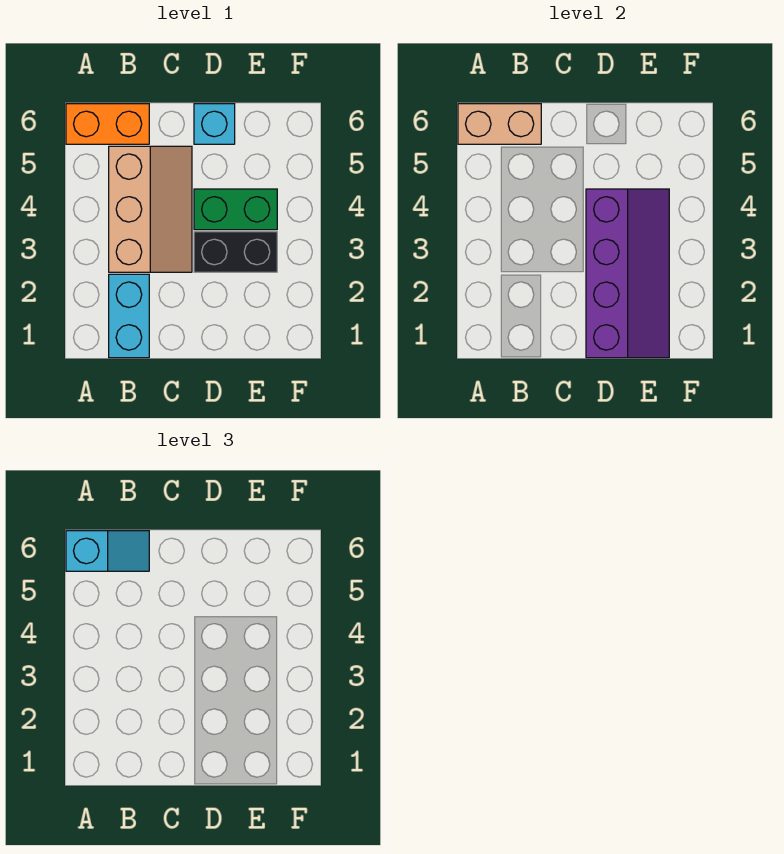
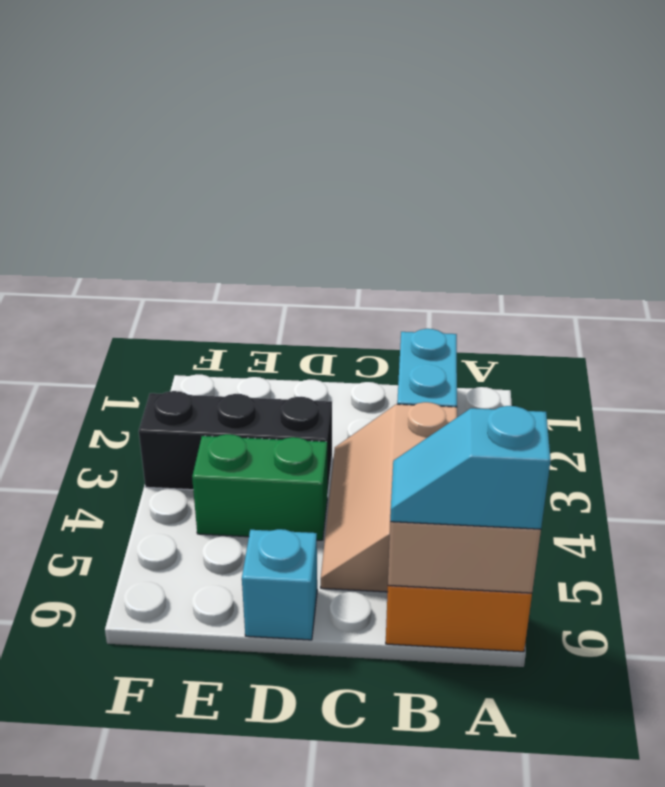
purple slope D1:E4 level 2 top D -> none
black brick D3:E3 level 1 -> black brick D3:F3 level 1

